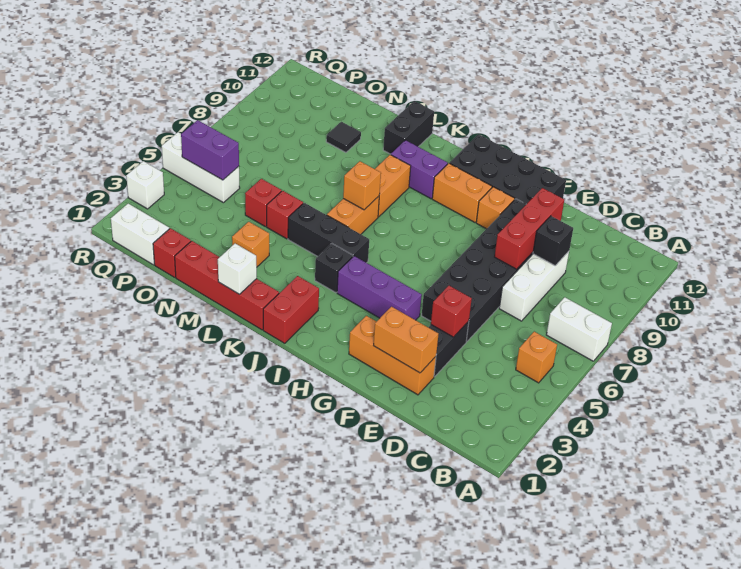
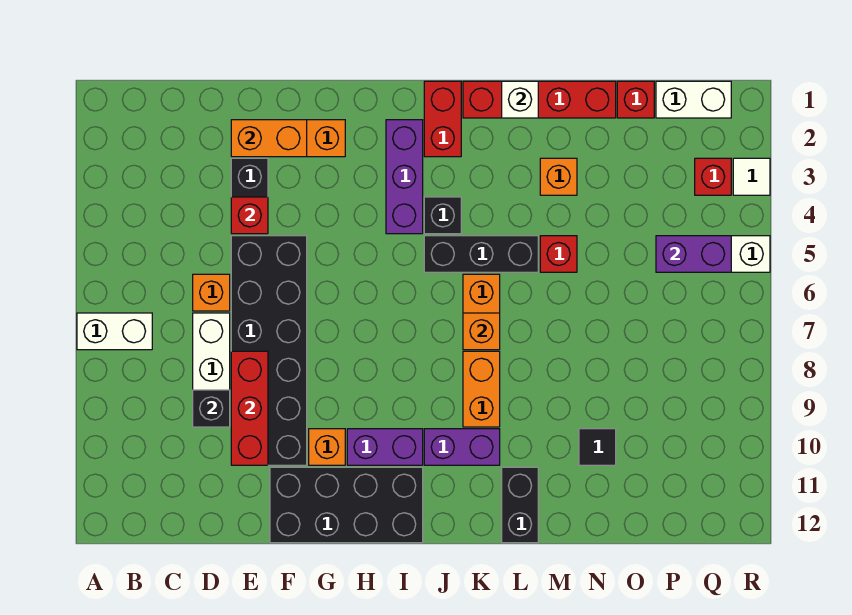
orange brick B5 level 1 -> orange brick D6 level 1
purple brick G4:I4 level 1 -> purple brick I2:I4 level 1
orange brick H10:I10 level 1 -> purple brick H10:I10 level 1
red brick N5 level 1 -> red brick Q3 level 1
white brick R3 level 1 -> white tile R3 level 1

